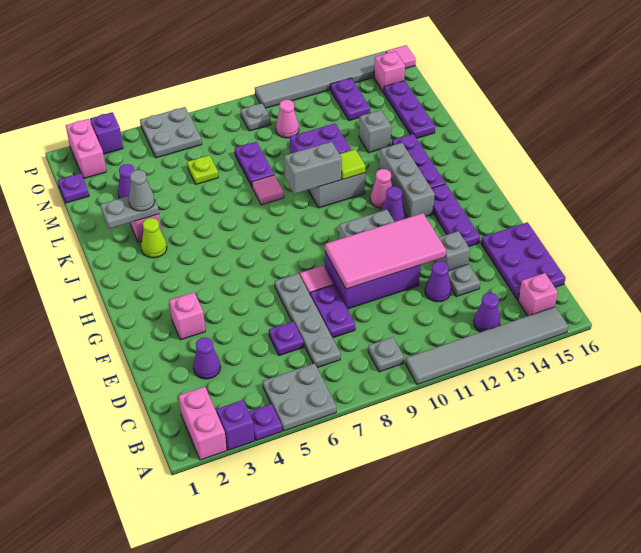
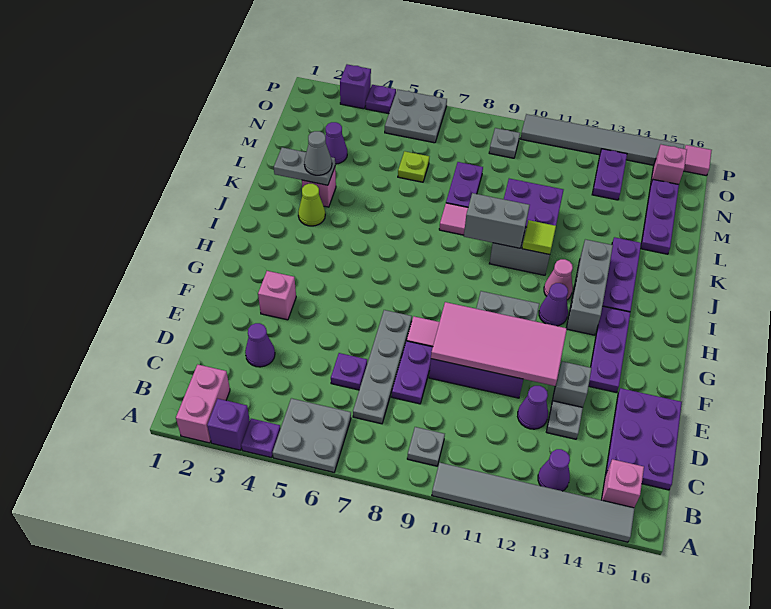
grey brick L13 level 1 -> none
purple plate N1 level 1 -> purple plate P4 level 1
pink cone N10 level 1 -> none
pink brick O2:P2 level 1 -> none

